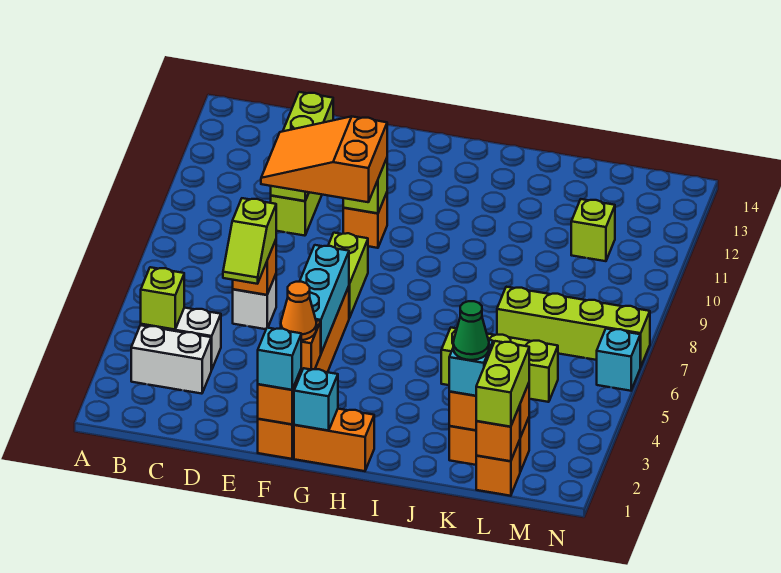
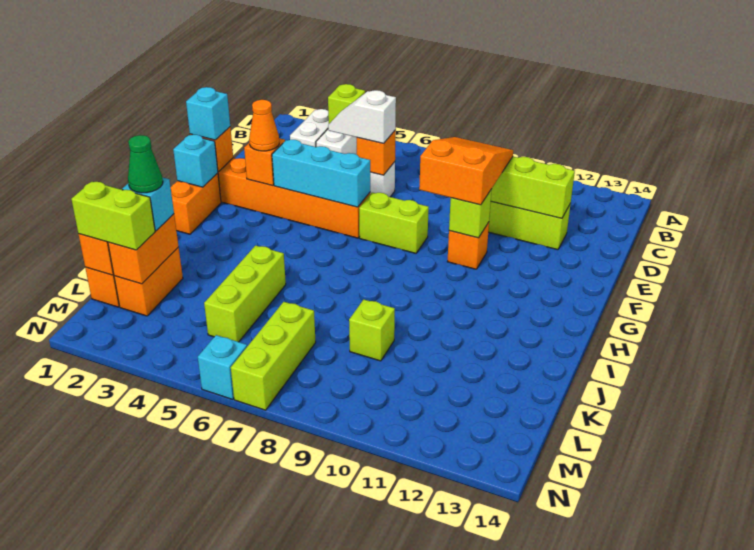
lime slope D5:D6 level 3 top 6 -> white slope D5:D6 level 3 top 6
lime brick K7:N7 level 1 -> lime brick L7:N7 level 1
lime brick L11 level 1 -> lime brick K9 level 1

